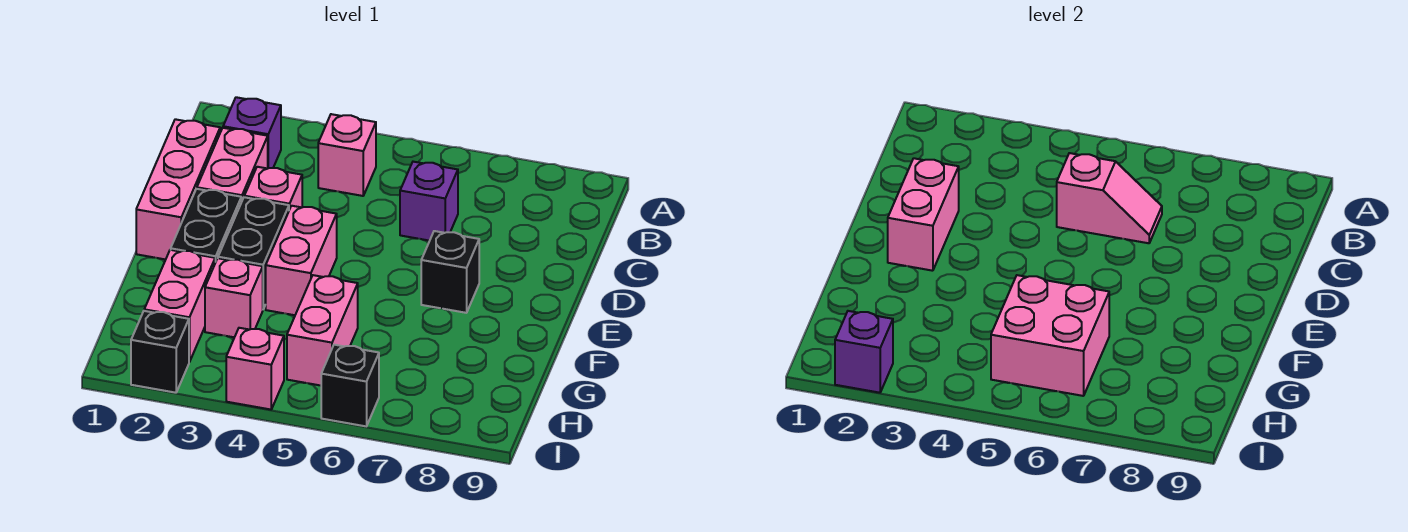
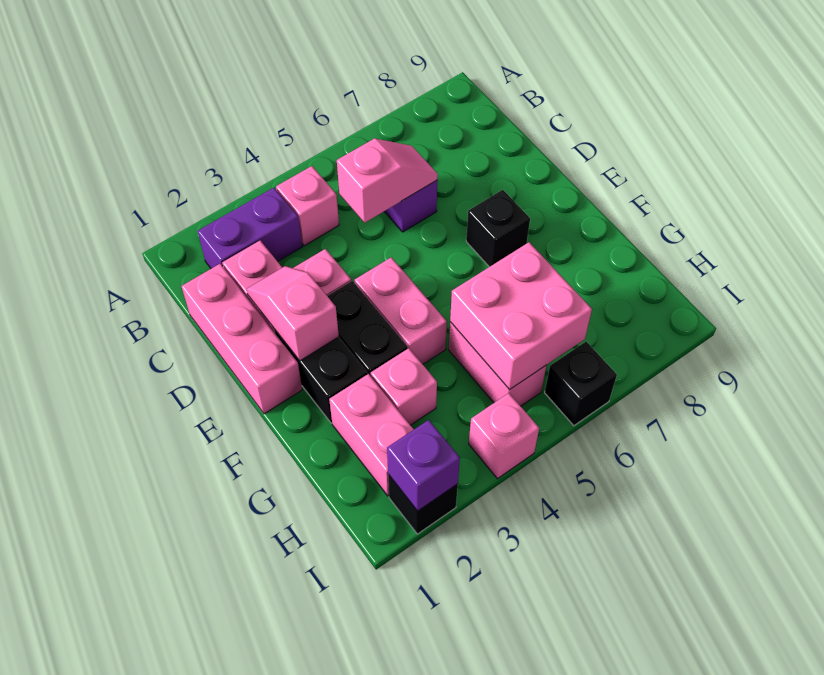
purple brick B2 level 1 -> purple brick B2:B3 level 1
pink brick D2:E2 level 2 -> pink slope D2:E2 level 2 top E

